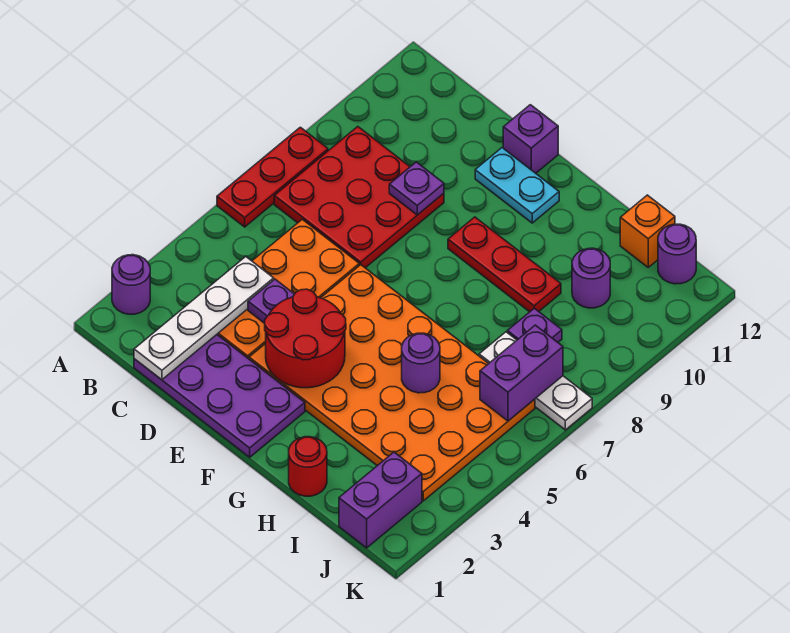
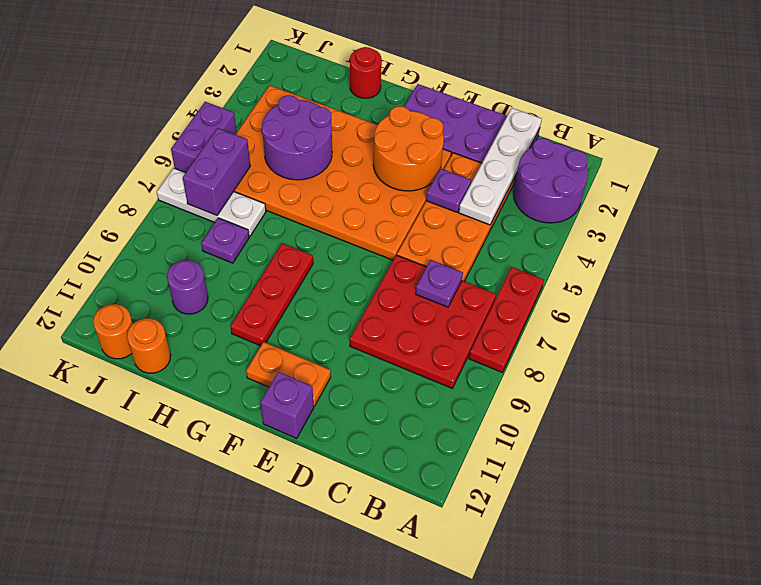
purple round brick A2 level 1 -> purple round brick A2:B3 level 1
purple plate D9 level 2 -> purple plate C7 level 2
red round brick E3:F4 level 2 -> orange round brick E3:F4 level 2
cyan plate E11:F11 level 1 -> orange plate E11:F11 level 1
red plate F9:H9 level 1 -> red plate G8:G10 level 1
purple round brick H5 level 2 -> purple round brick H4:I5 level 2
orange brick I12 level 1 -> orange round brick I12 level 1
purple brick J1:J2 level 1 -> purple brick K5:K6 level 1
purple round brick J12 level 1 -> orange round brick J12 level 1

